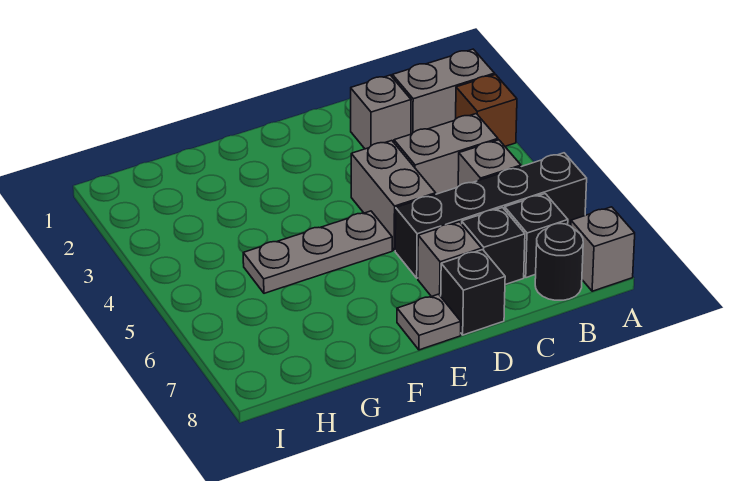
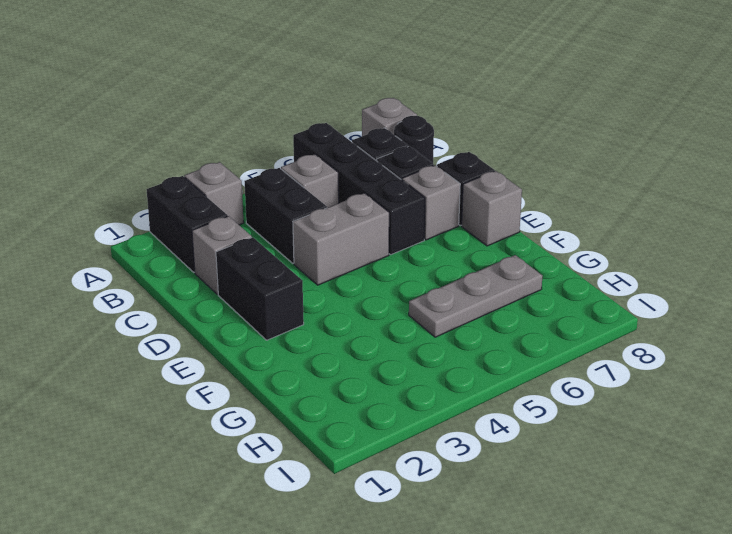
grey brick A2:B2 level 1 -> black brick A2:B2 level 1
brown brick A3 level 1 -> grey brick A3 level 1
grey brick B4:C4 level 1 -> black brick B4:C4 level 1
none -> black brick D2:E2 level 1
grey plate E5:G5 level 1 -> grey plate G5:G7 level 1
grey plate E8 level 1 -> grey brick E8 level 1

